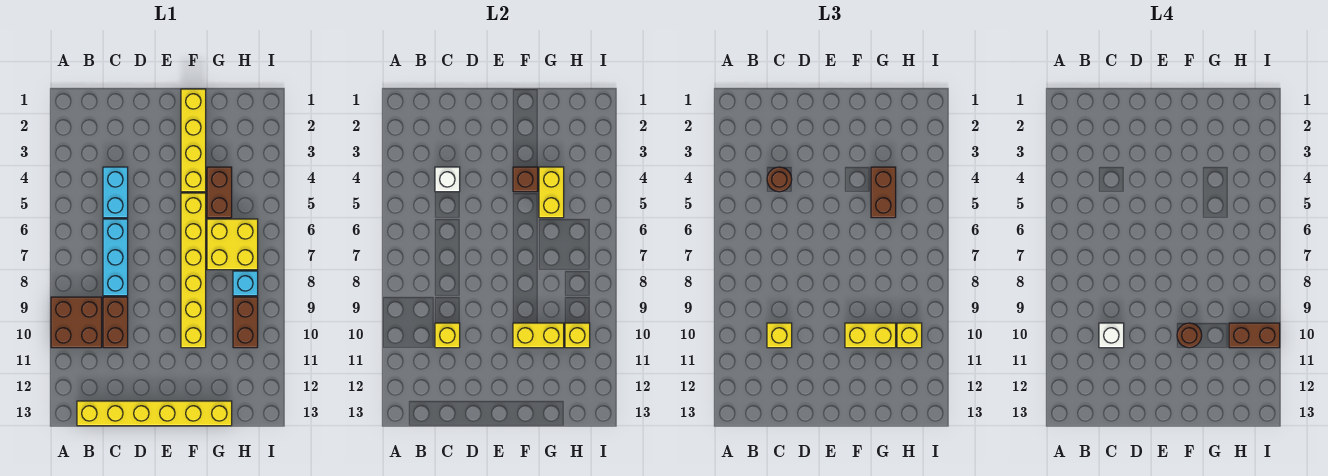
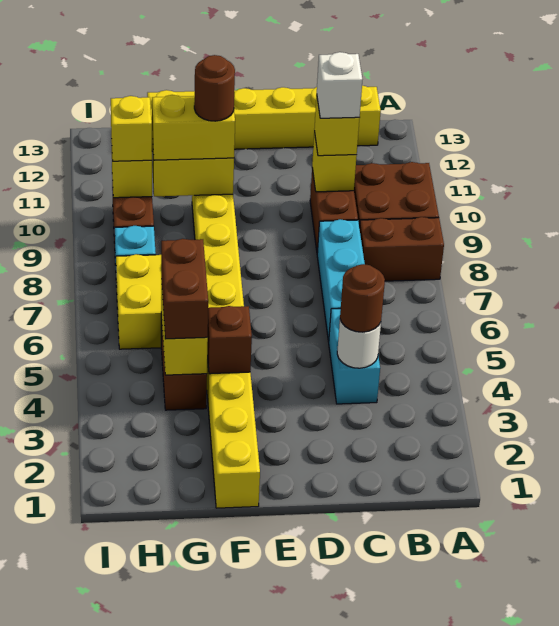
white brick C4 level 2 -> white round brick C4 level 2
brown brick H10:I10 level 4 -> brown brick A8:B8 level 1

